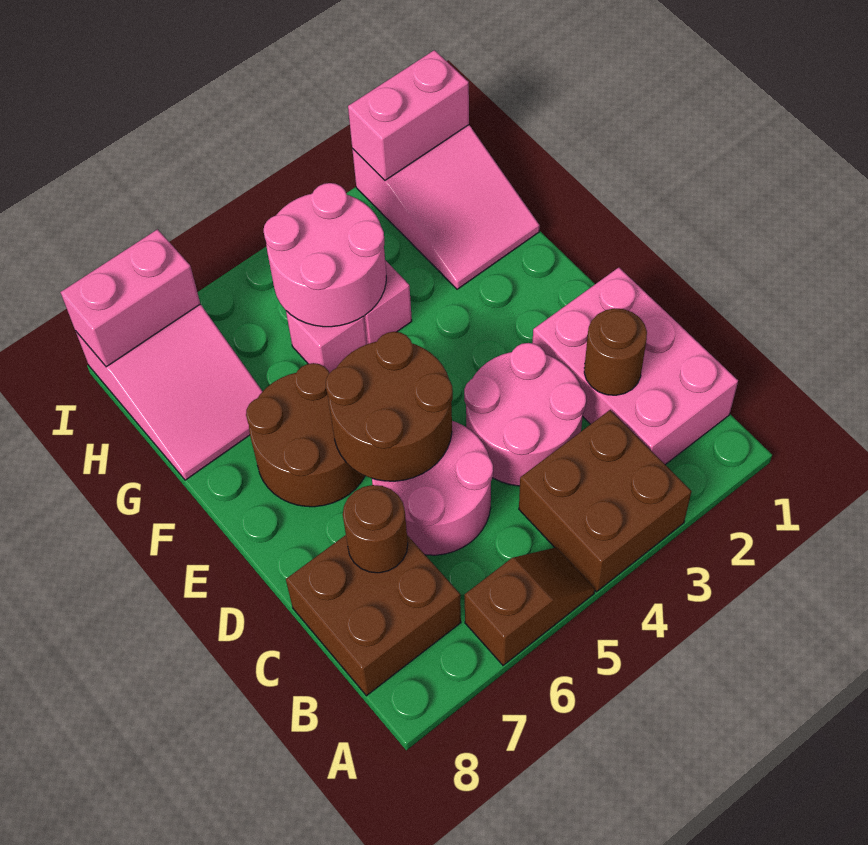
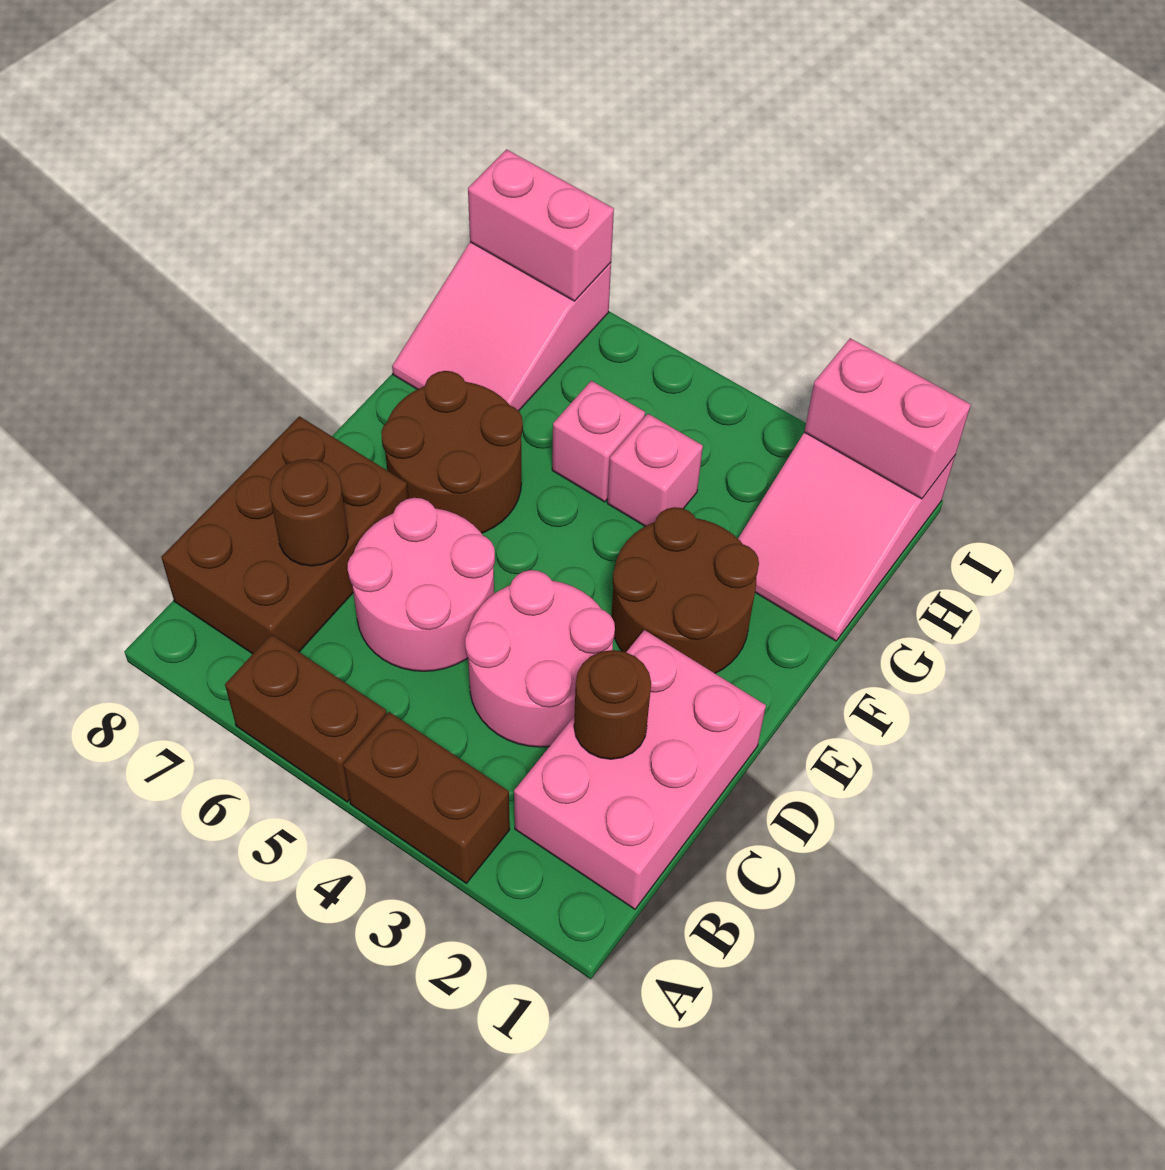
brown brick A3:B4 level 1 -> brown brick A3:A4 level 1
brown slope A5:A6 level 1 top 6 -> brown brick A5:A6 level 1
brown brick B7:C8 level 1 -> brown brick B7:D8 level 1
brown round brick D5:E6 level 2 -> brown round brick E2:F3 level 1
pink round brick G4:H5 level 2 -> none

